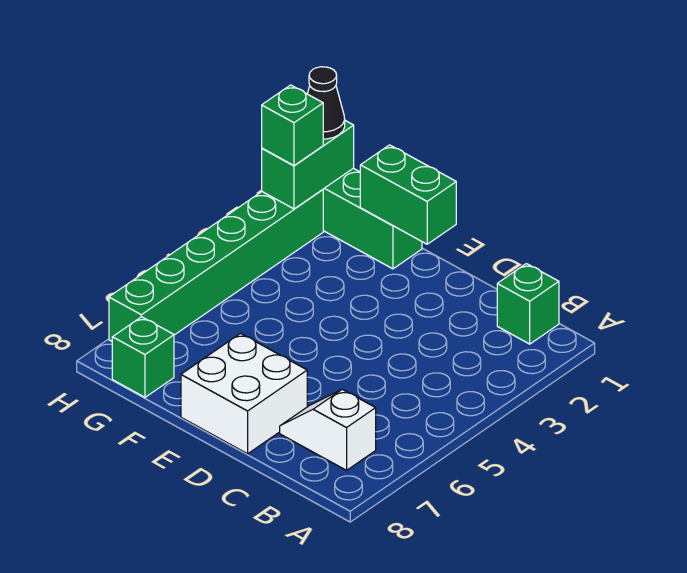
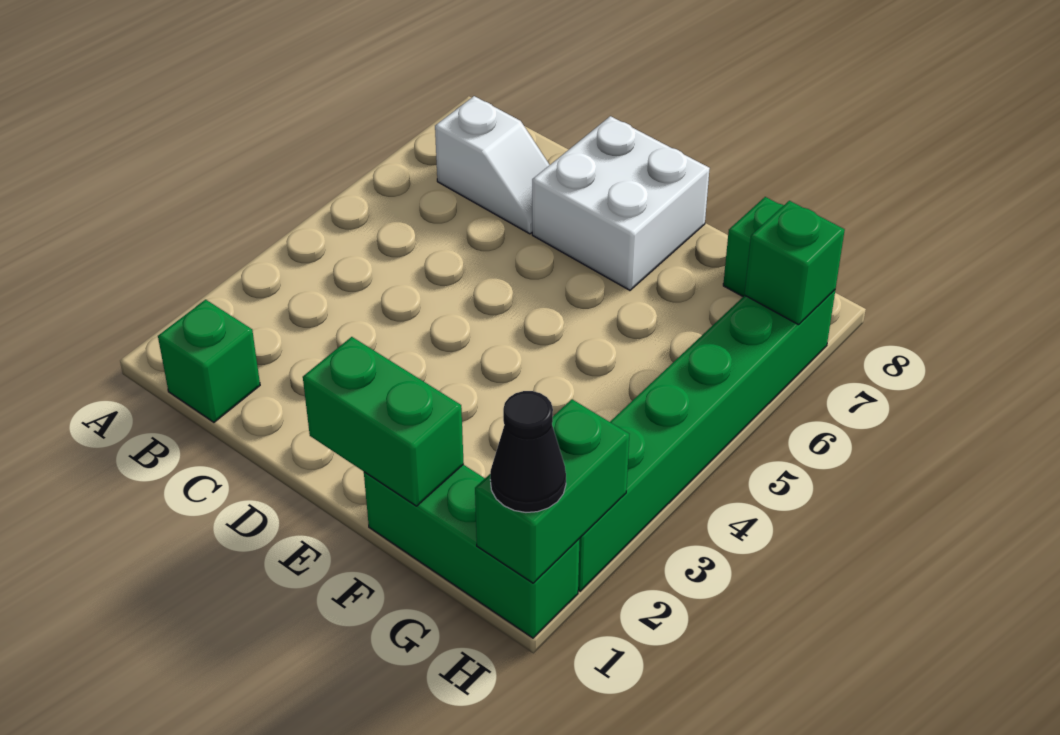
green brick H2 level 3 -> green brick H7 level 2

